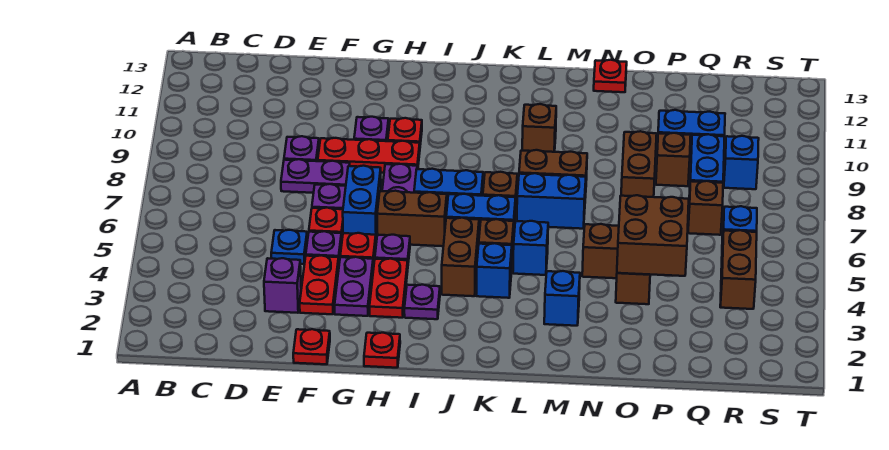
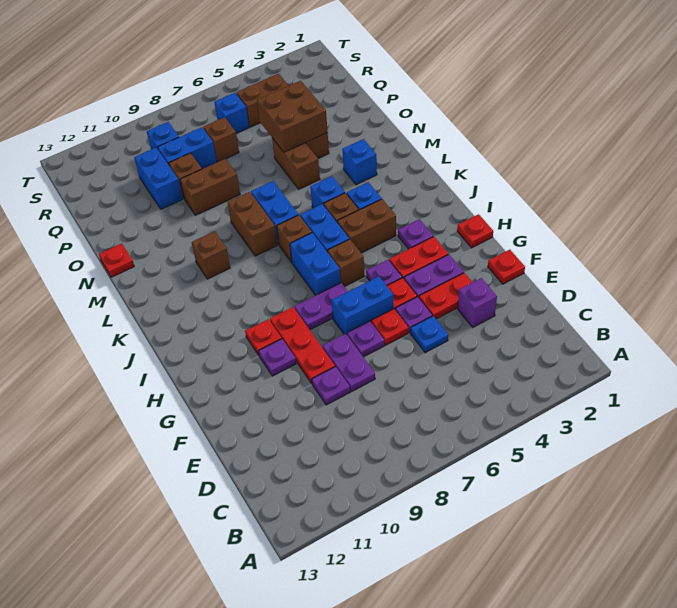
brown brick H6:I6 level 1 -> brown brick I6 level 1

